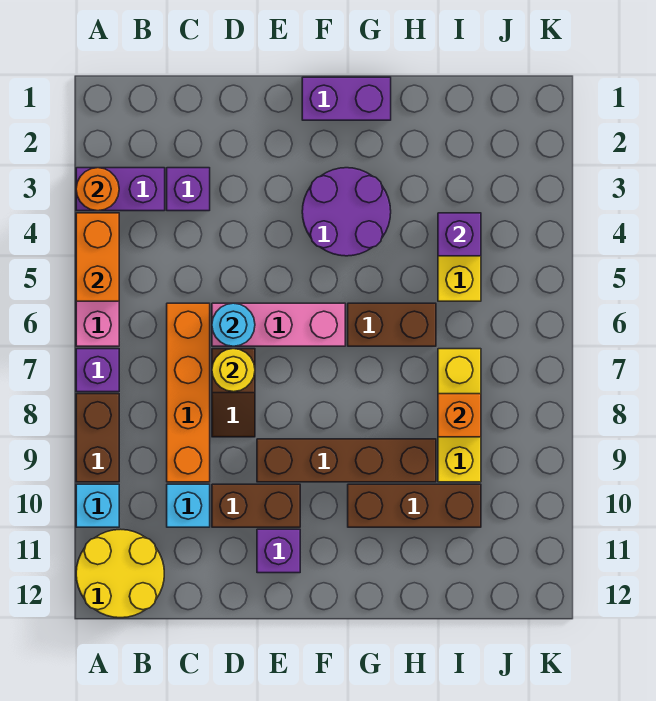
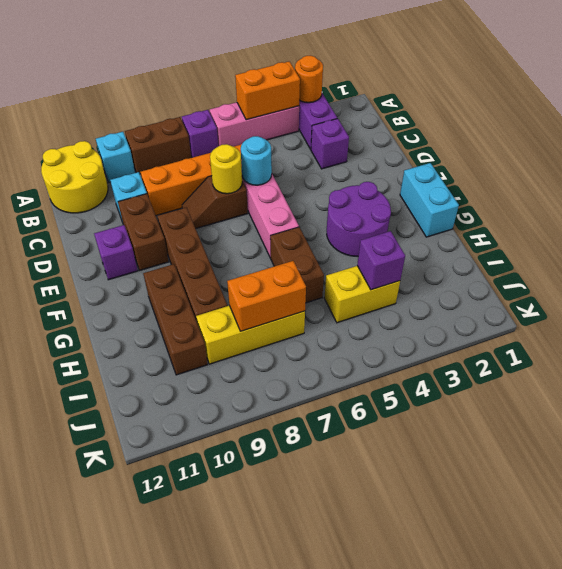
purple brick F1:G1 level 1 -> cyan brick F1:G1 level 1
orange brick I8 level 2 -> orange brick I7:I8 level 2

